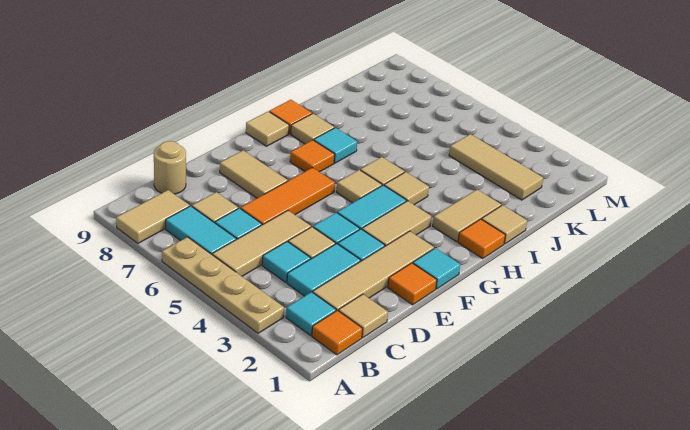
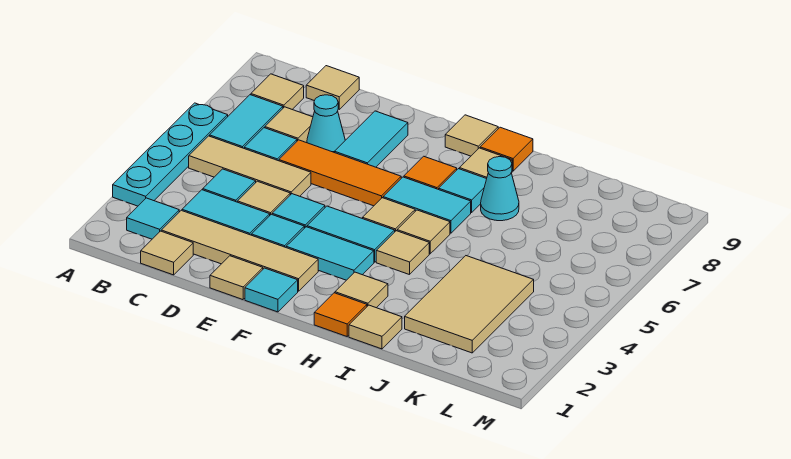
tan plate A3:A6 level 1 -> cyan plate A3:A6 level 1
tan tile A8:B8 level 1 -> tan tile B8 level 1
orange tile B1 level 1 -> none
tan round brick C9 level 1 -> tan tile C9 level 1
none -> cyan cone D7 level 1
orange tile E1 level 1 -> tan tile E1 level 1
tan tile E7:E8 level 1 -> cyan tile E7:E8 level 1
tan tile F3:G3 level 1 -> cyan tile F3:G3 level 1
none -> cyan tile G6:H6 level 1
tan tile H2:I2 level 1 -> tan tile H2 level 1
none -> cyan cone I7 level 1
tan tile K2:K4 level 1 -> tan tile J2:K4 level 1

